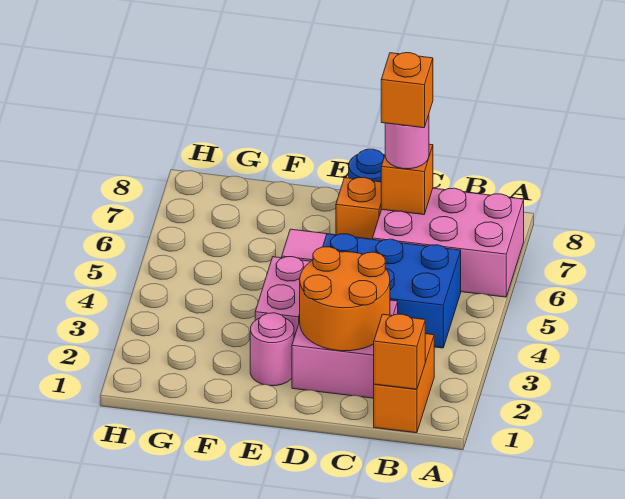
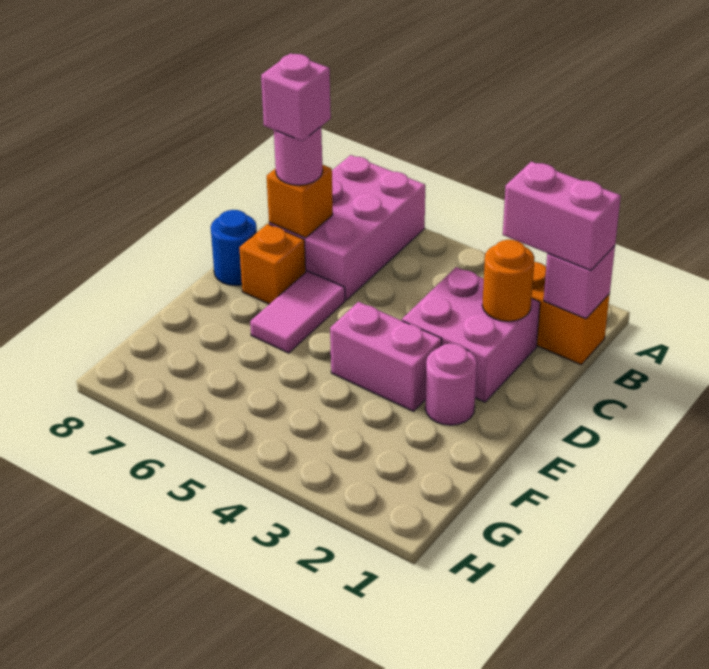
orange brick B1 level 2 -> pink brick B1 level 2
none -> pink brick B1:B2 level 3
blue brick B4:D5 level 1 -> none
orange round brick C2:D3 level 2 -> orange round brick C2 level 2
orange brick C7 level 4 -> pink brick C7 level 4

